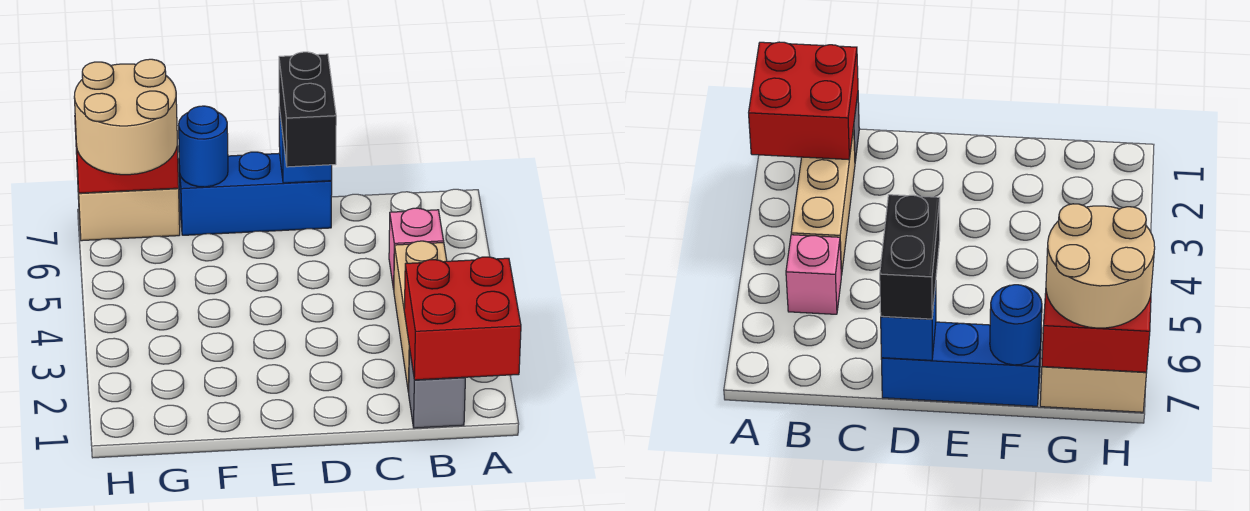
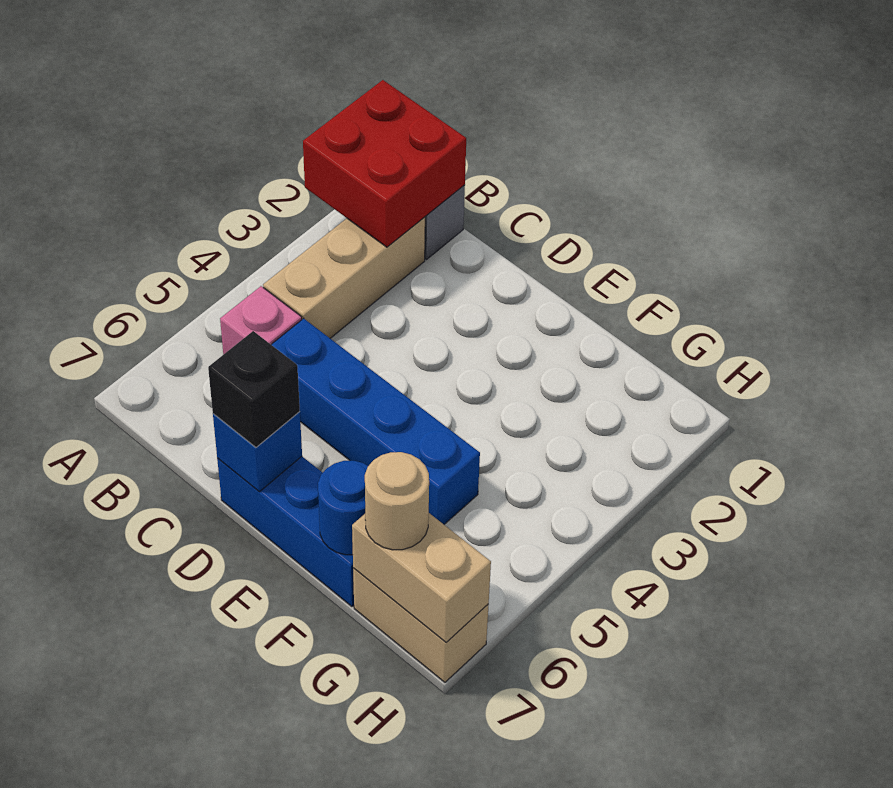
none -> blue brick C5:F5 level 1
black brick D6:D7 level 3 -> black brick D7 level 3
tan round brick G6:H7 level 3 -> tan round brick G7 level 3
red brick G7:H7 level 2 -> tan brick G7:H7 level 2

